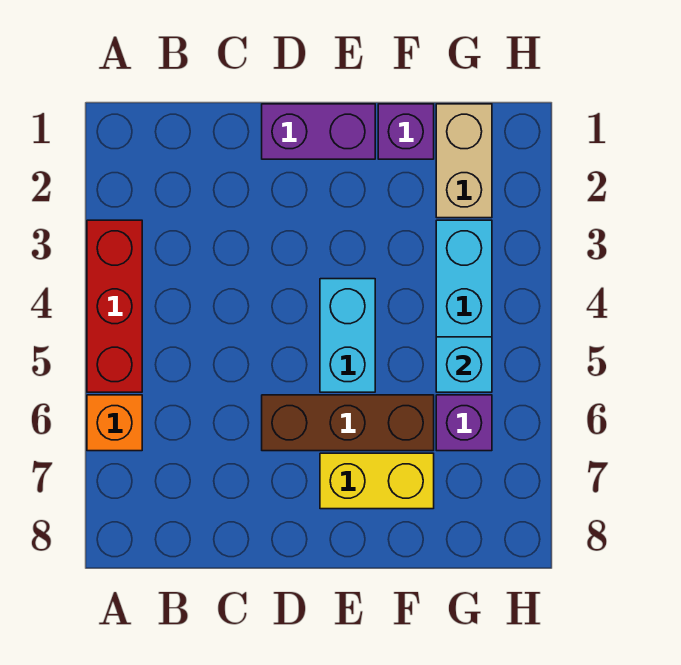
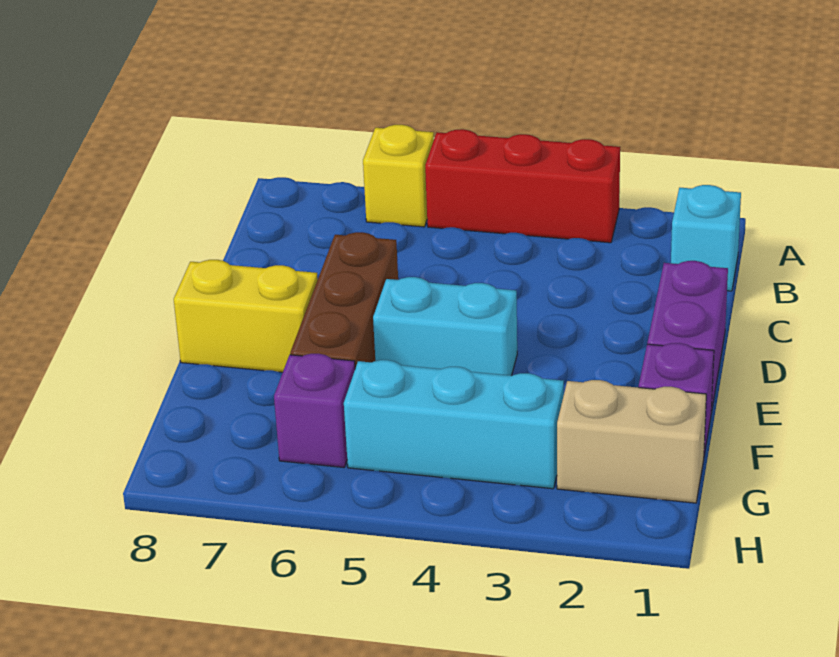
orange brick A6 level 1 -> yellow brick A6 level 1
yellow brick E7:F7 level 1 -> yellow brick E7:E8 level 1
cyan brick G5 level 2 -> cyan brick B1 level 1

